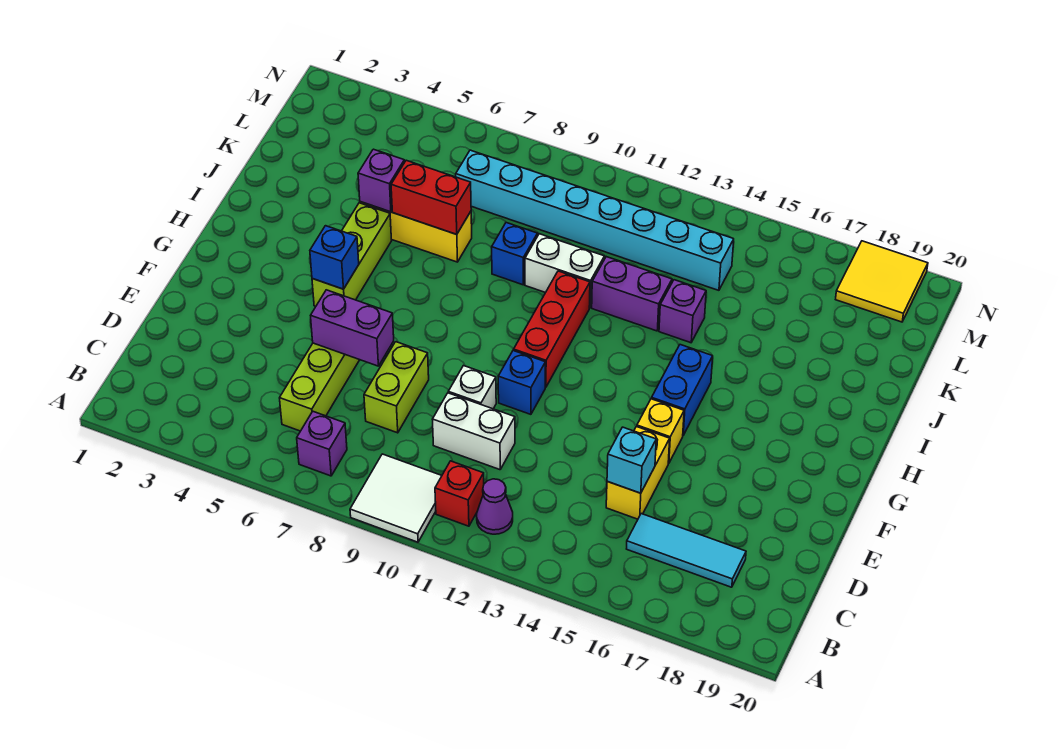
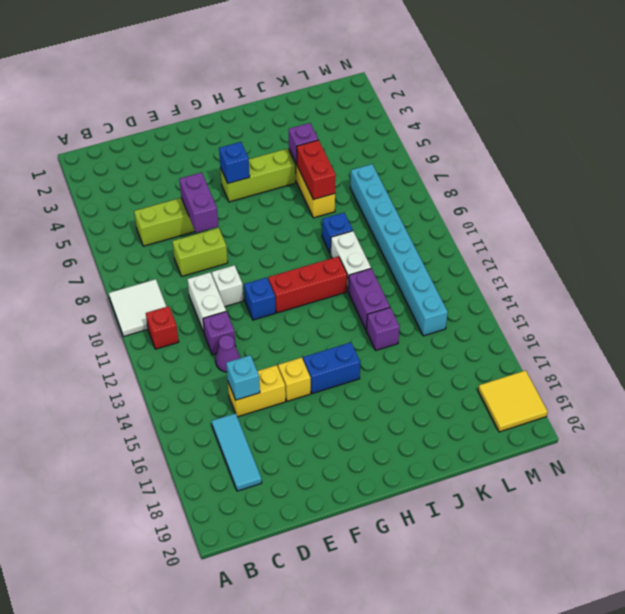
purple brick B7 level 1 -> purple brick D12 level 1
purple cone B12 level 1 -> purple cone D13 level 1

